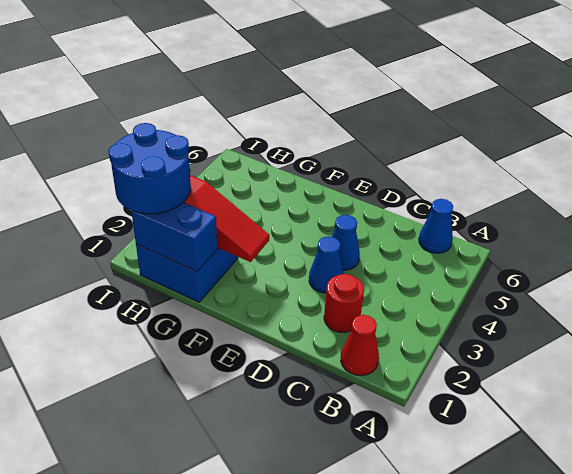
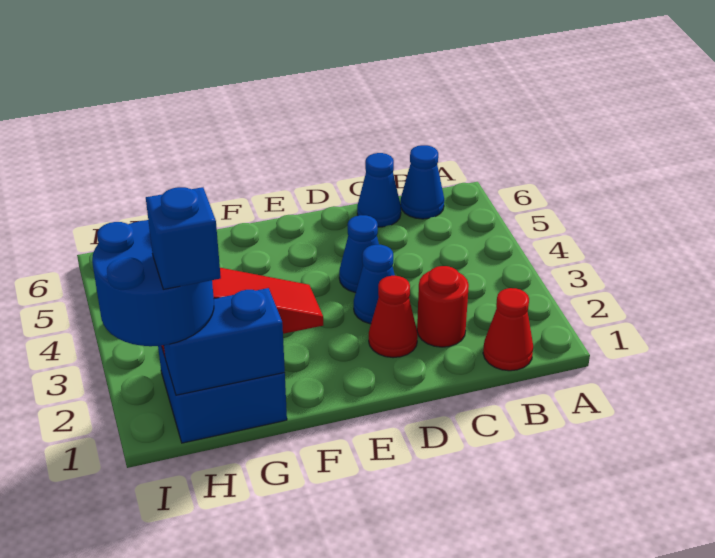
none -> blue cone C6 level 1
none -> red cone D2 level 1
none -> blue brick H1 level 4

